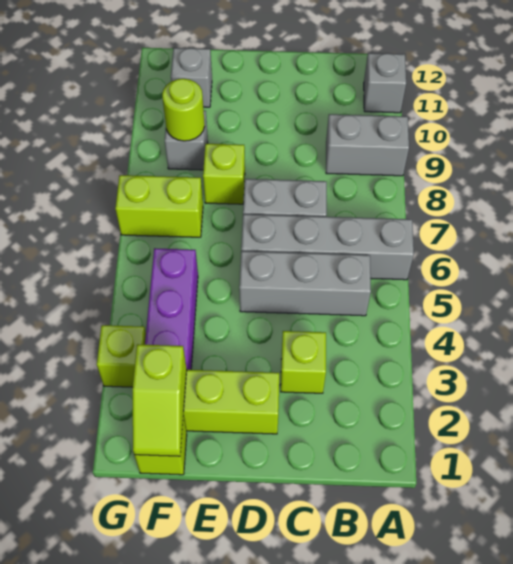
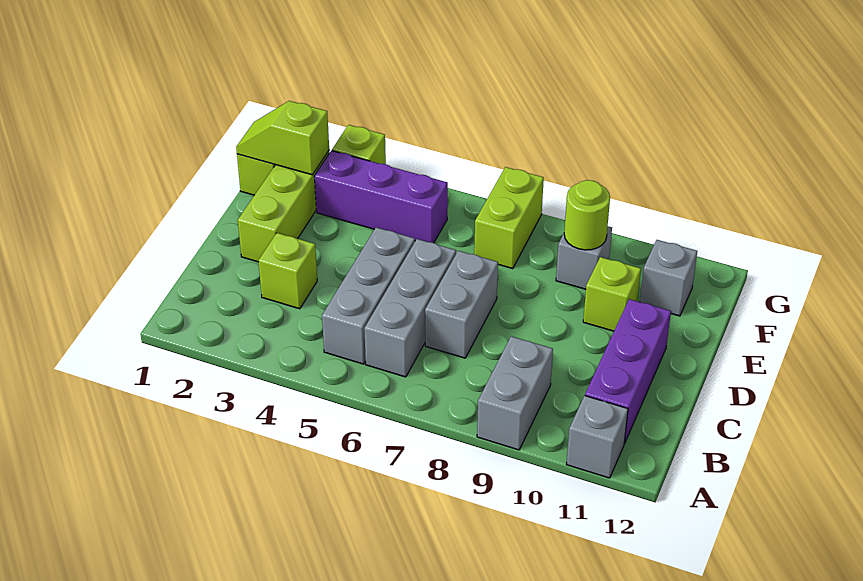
grey brick A6:D6 level 1 -> grey brick B6:D6 level 1
none -> purple brick B11:D11 level 1
lime brick E8 level 1 -> lime brick E10 level 1

